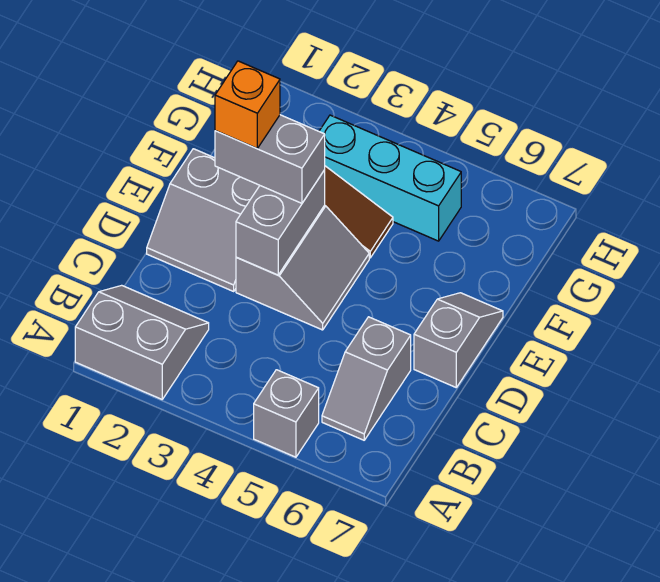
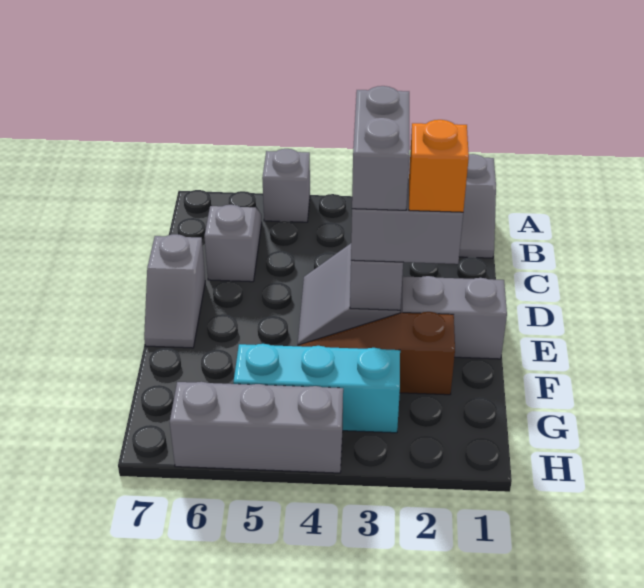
none -> grey brick D3:E3 level 4
none -> grey brick H4:H6 level 1

